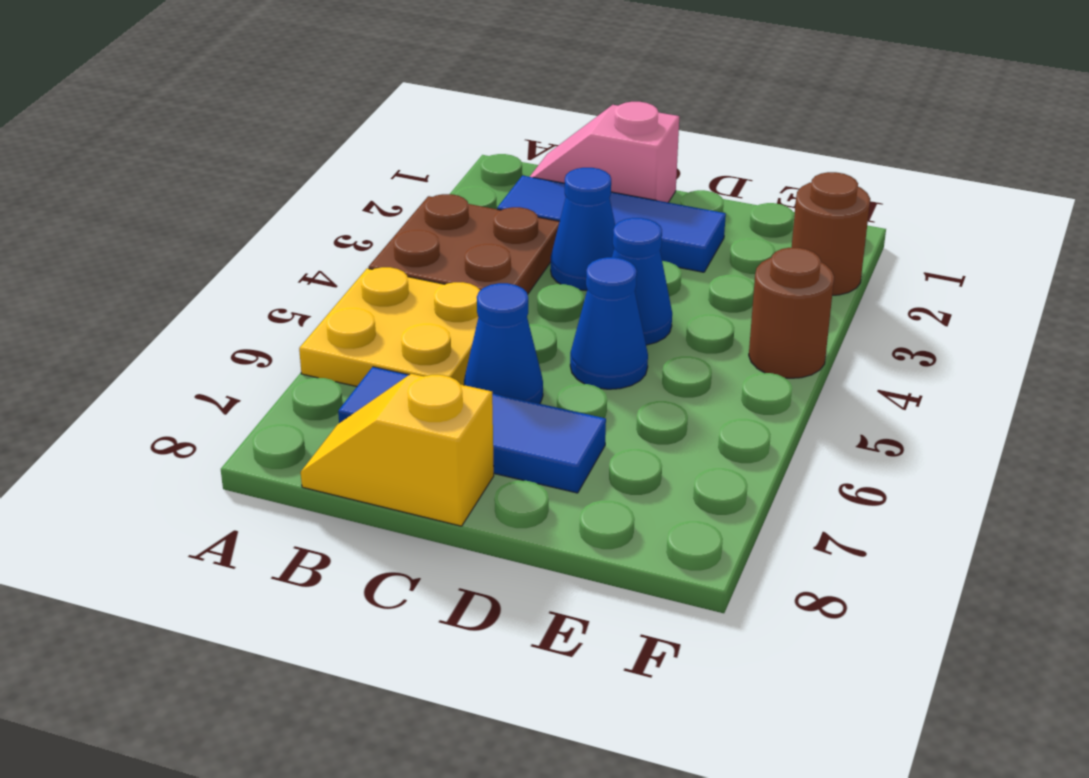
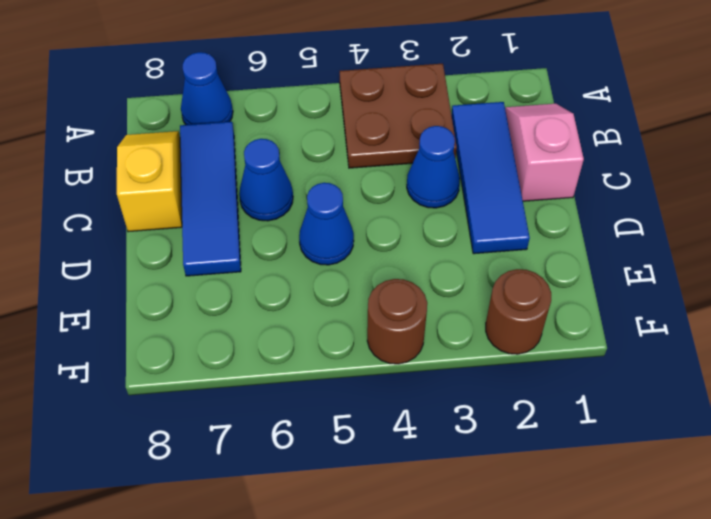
yellow plate A5:B6 level 1 -> none
blue cone D4 level 1 -> blue cone A7 level 1

